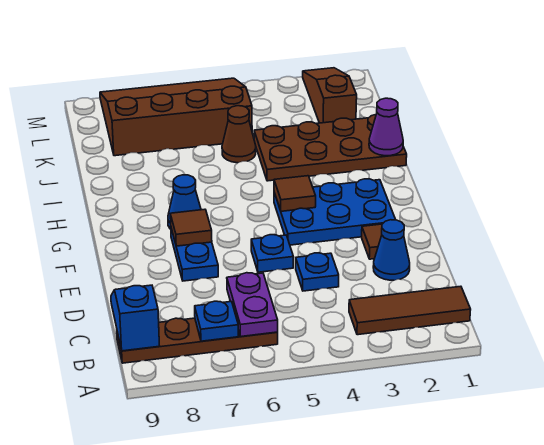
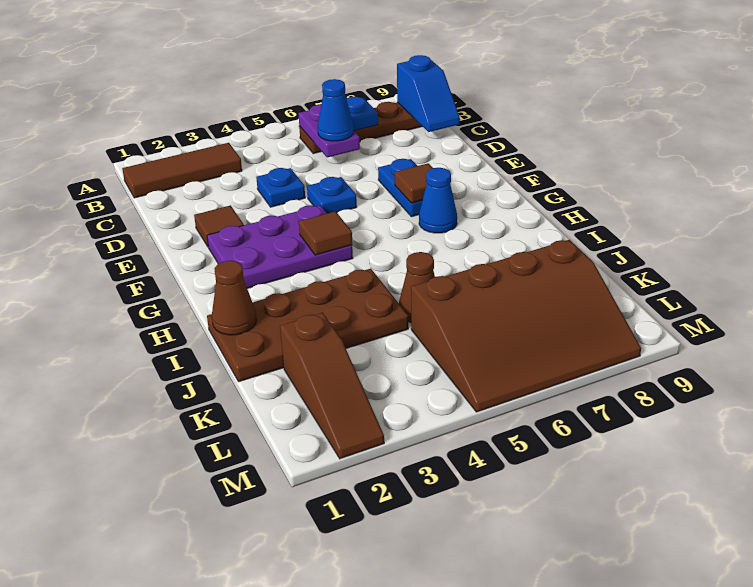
blue cone D2 level 1 -> blue cone C6 level 3
blue plate F2:G4 level 1 -> purple plate F2:G4 level 1
purple cone I1 level 2 -> brown cone I1 level 2

